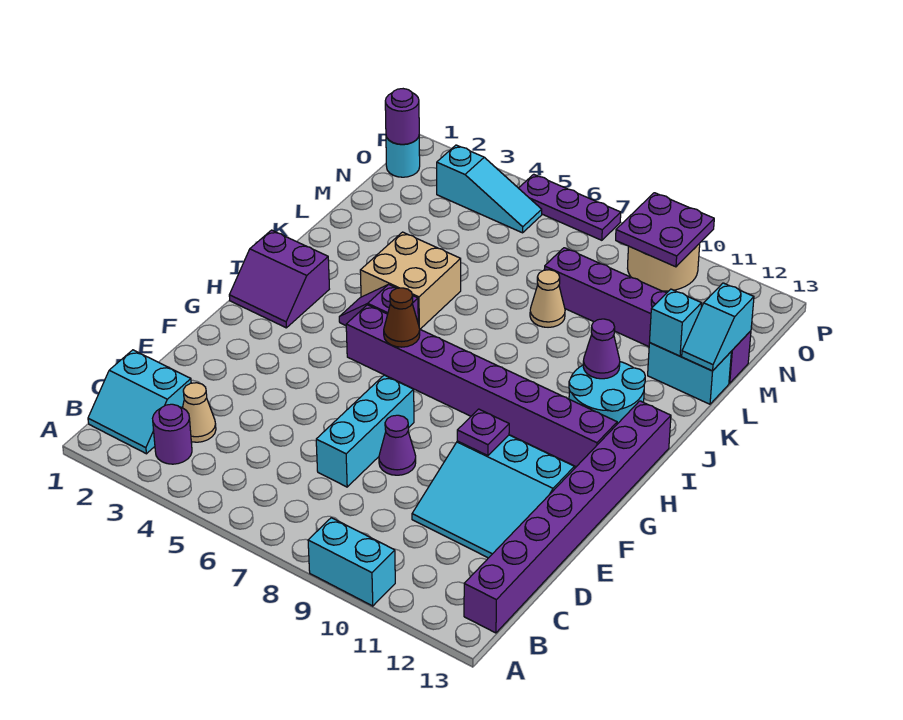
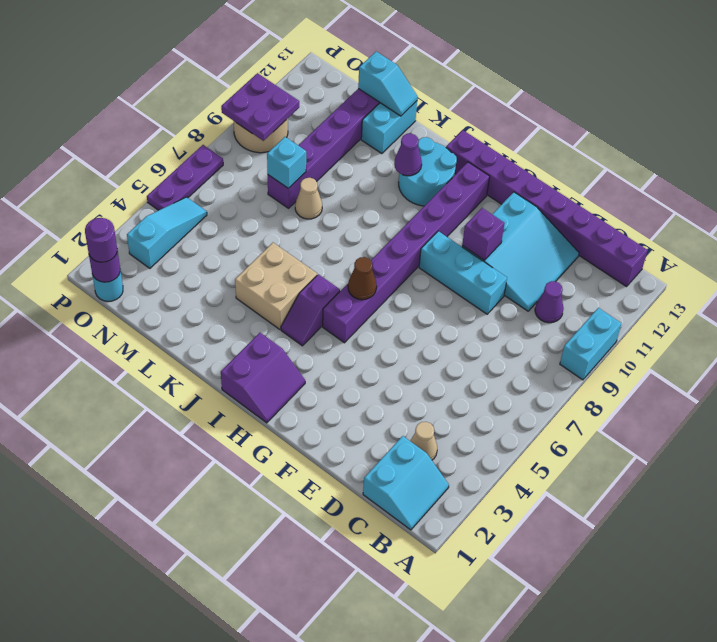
purple round brick B3 level 1 -> purple round brick O1 level 3
cyan brick D7:F7 level 1 -> cyan brick E9:G9 level 1
purple cone E8 level 1 -> purple cone C10 level 1
purple plate F10 level 2 -> purple brick F10 level 2
cyan brick L12 level 2 -> cyan brick M8 level 2

